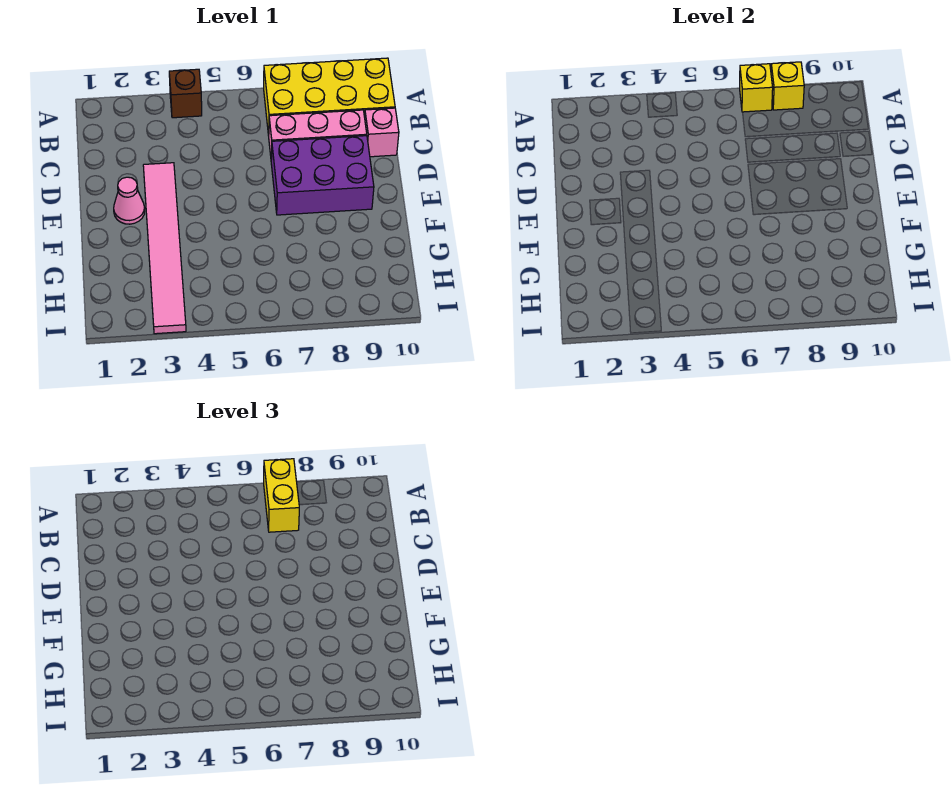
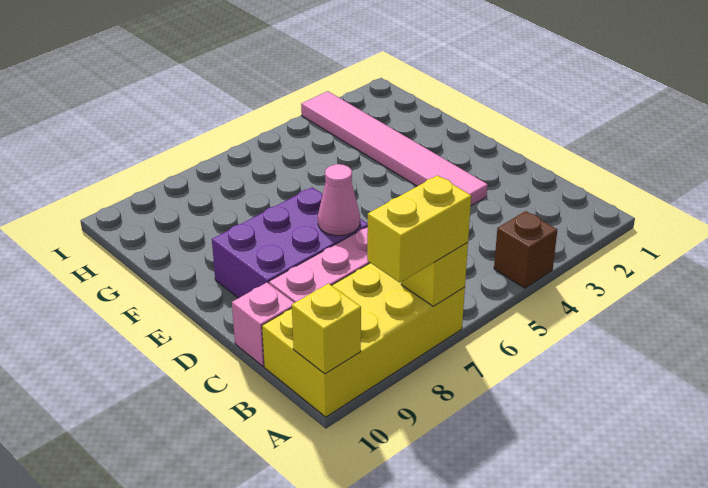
yellow brick A7:B7 level 3 -> yellow brick A7:A8 level 3
yellow brick A8 level 2 -> yellow brick A10 level 2
pink cone E2 level 1 -> pink cone D7 level 2

